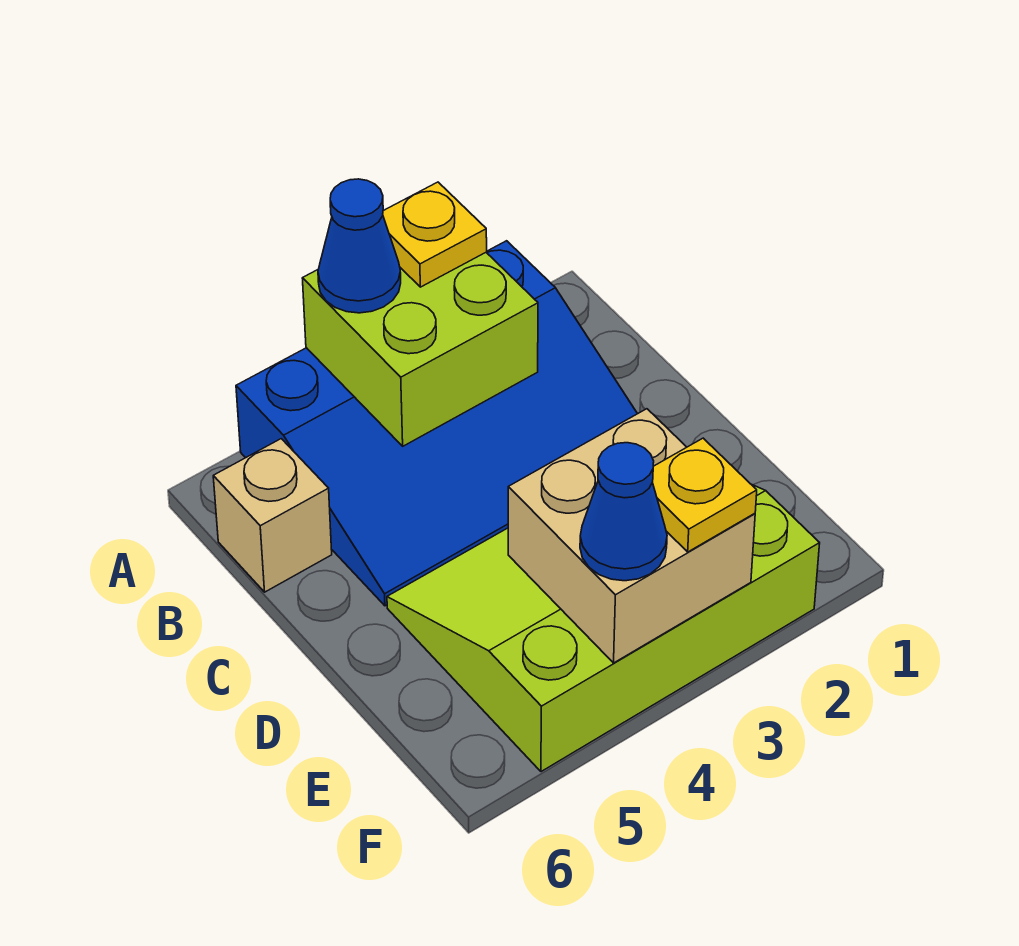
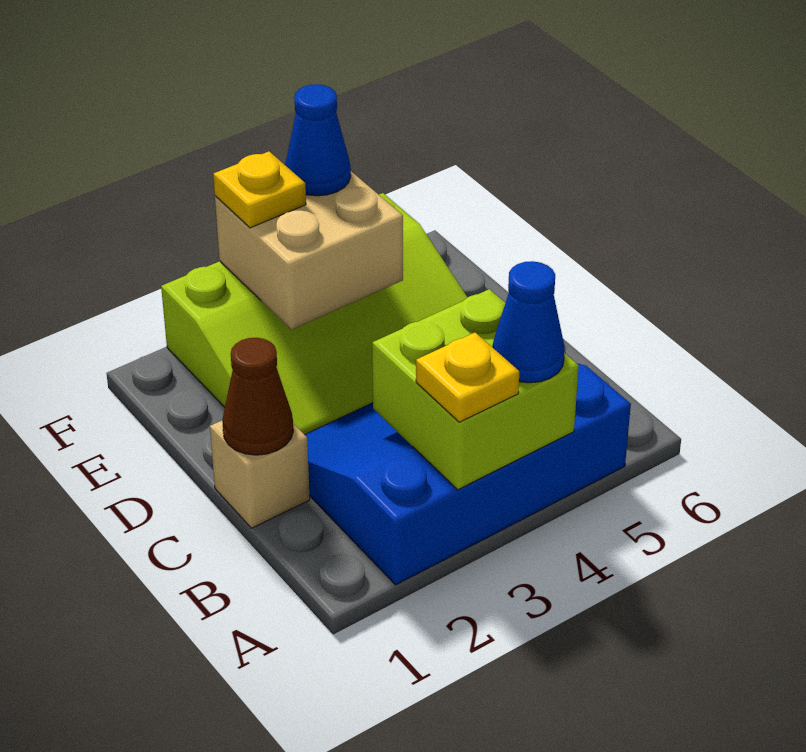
tan brick B6 level 1 -> tan brick C1 level 1
none -> brown cone C1 level 2

